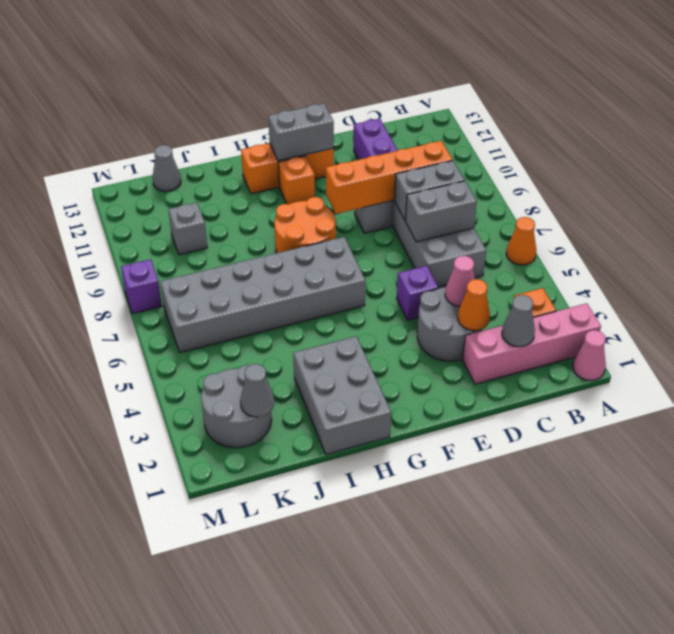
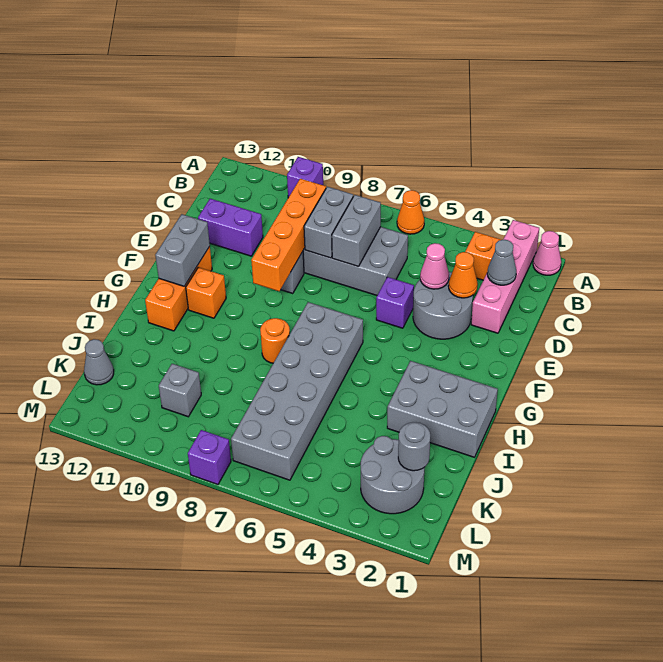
none -> purple brick A10 level 1
orange round brick G8:H9 level 1 -> orange round brick H8 level 1
grey cone K2 level 2 -> grey round brick K2 level 2

